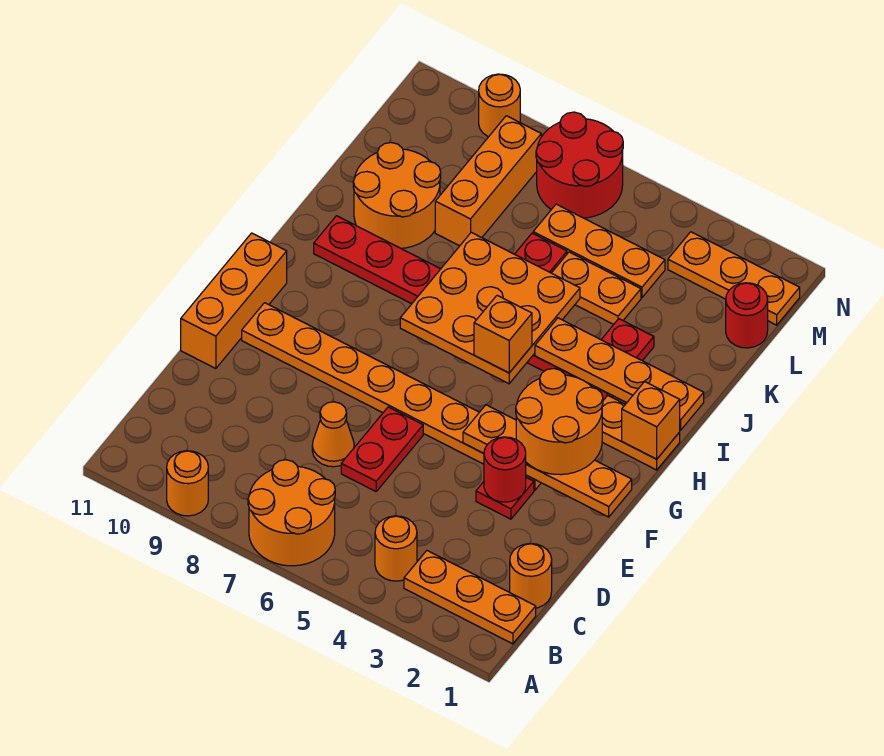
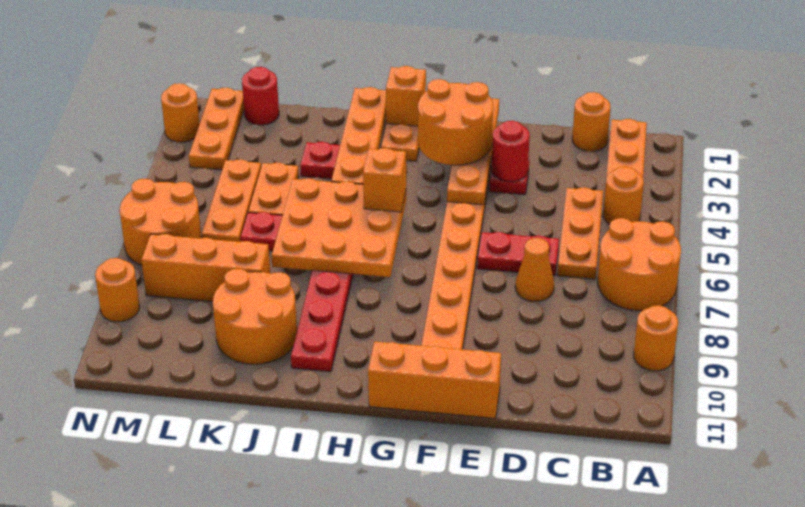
none -> orange plate C4:C6 level 1
red round brick M6:N7 level 1 -> orange round brick M6:N7 level 1
none -> orange round brick N2 level 1

